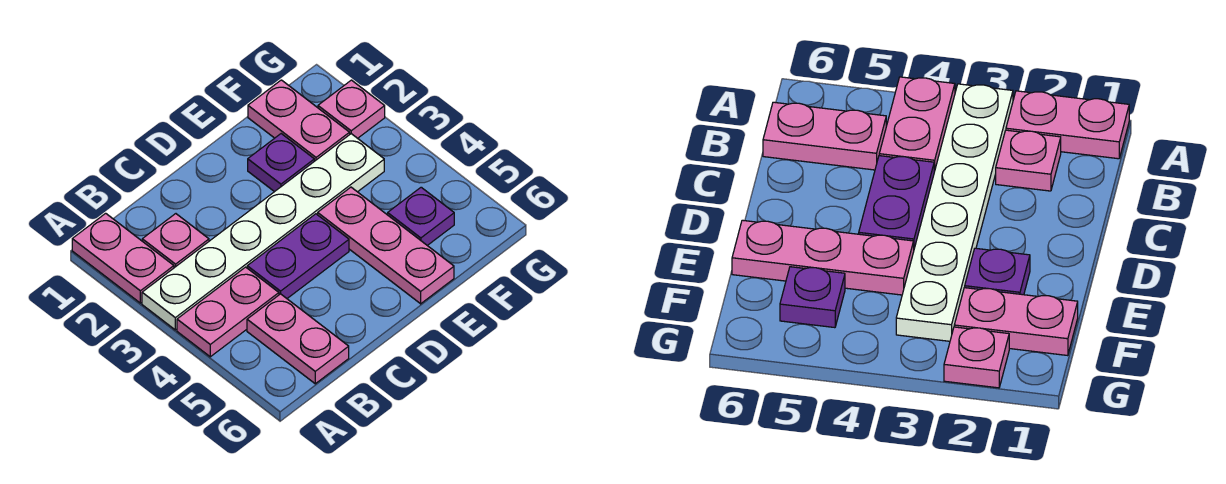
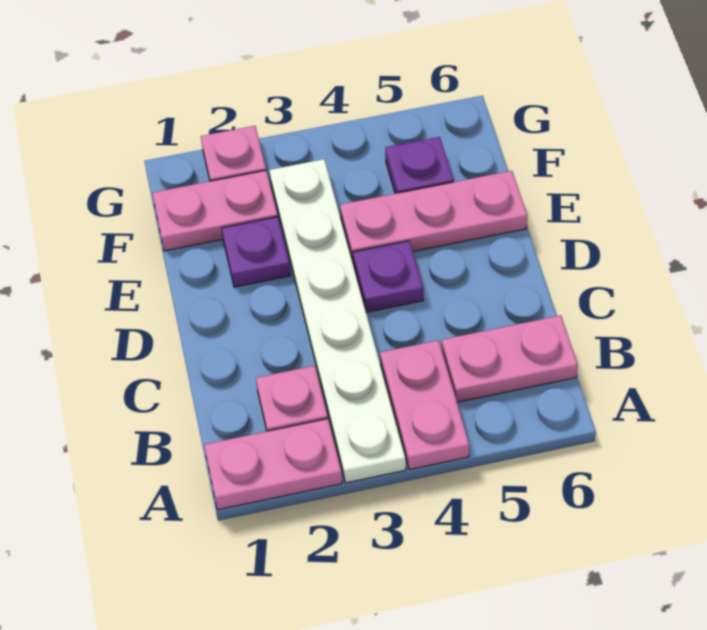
purple plate C4:D4 level 1 -> purple plate D4 level 1

